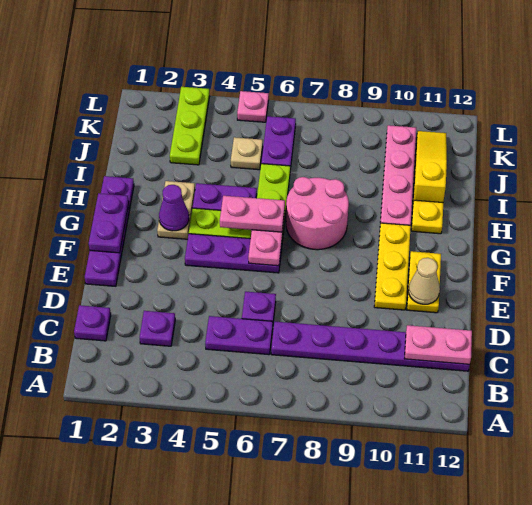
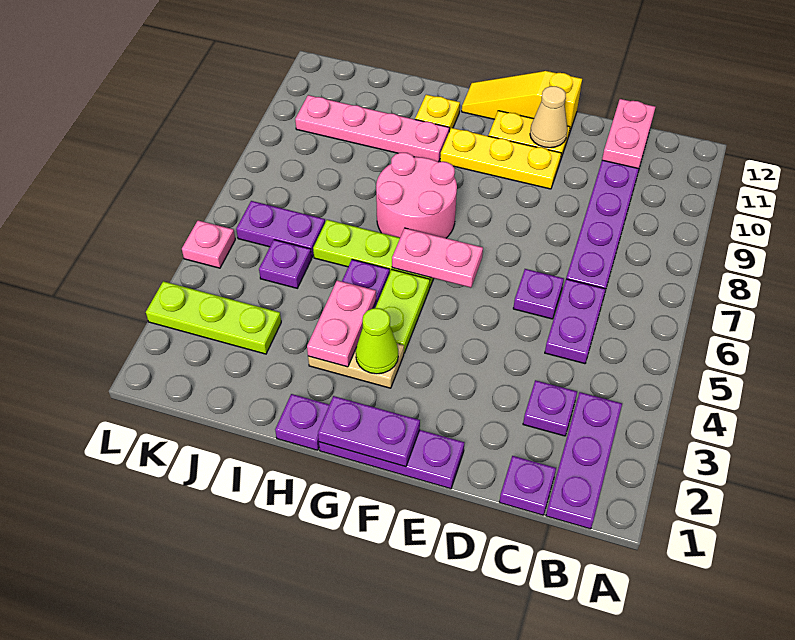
purple plate F4:F6 level 1 -> purple plate B1:B3 level 1
purple cone G3 level 2 -> lime cone G3 level 2
pink plate G5:G6 level 3 -> pink plate H3:H4 level 2
yellow slope I11:K11 level 1 top I -> yellow slope E12:G12 level 1 top E
tan plate J5 level 1 -> purple plate J5 level 1

